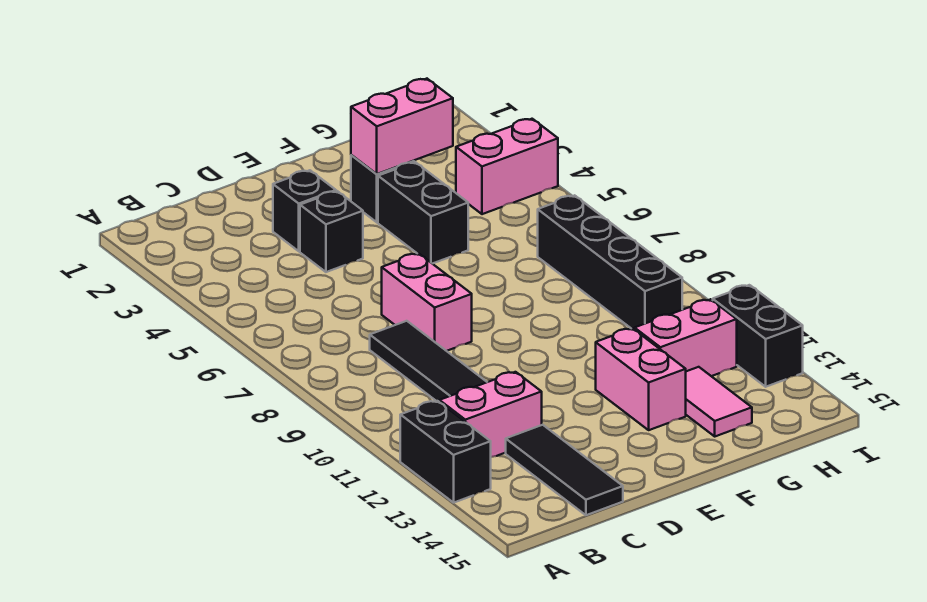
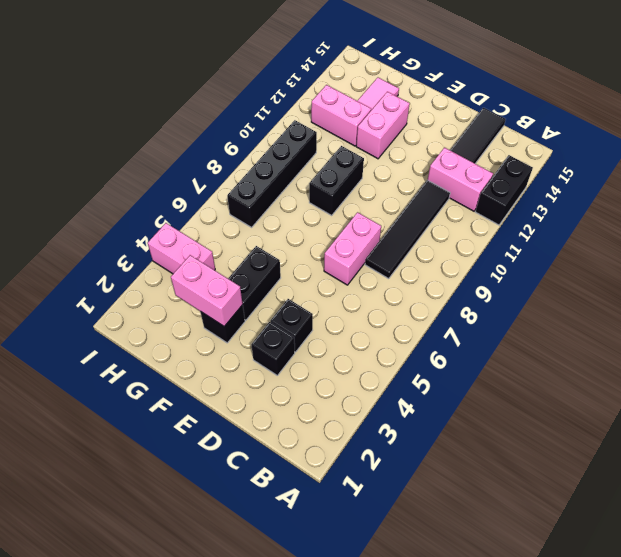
black brick I12:I13 level 1 -> black brick F9:F10 level 1

